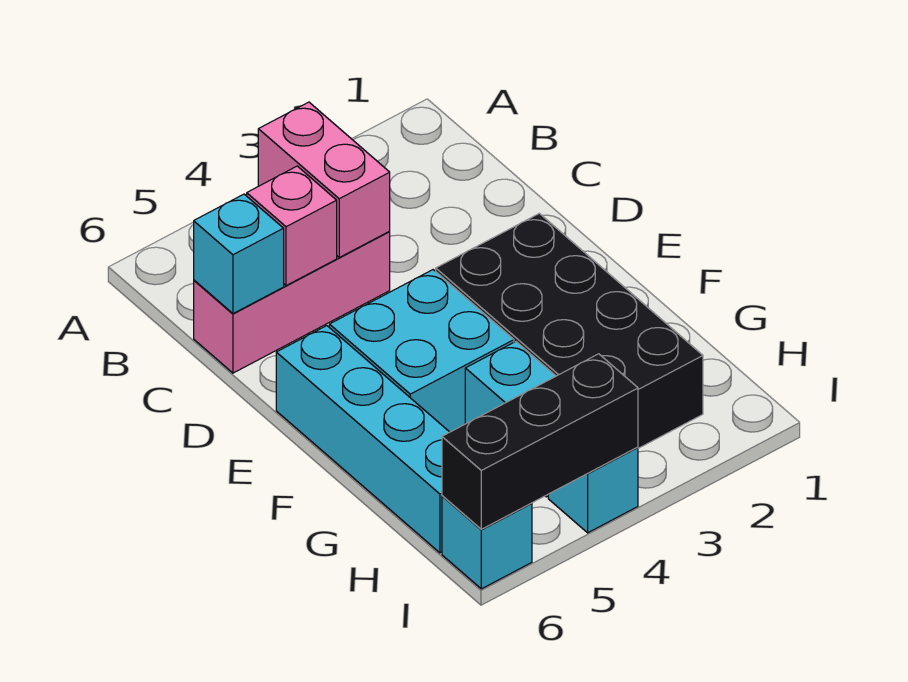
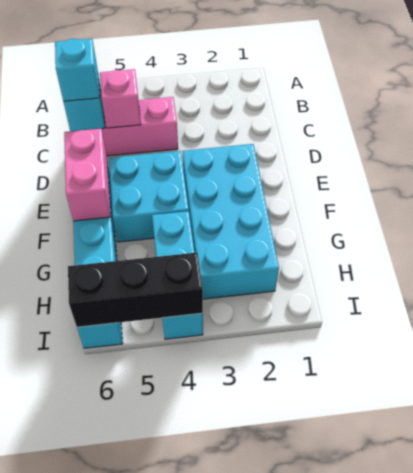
pink brick B4:C4 level 2 -> pink brick E6:F6 level 2
none -> cyan brick C6 level 3
black brick E2:H3 level 1 -> cyan brick E2:H3 level 1

